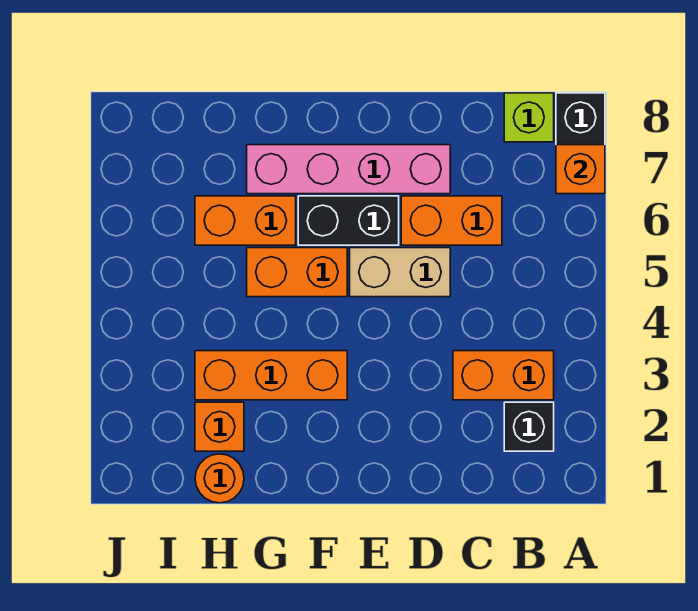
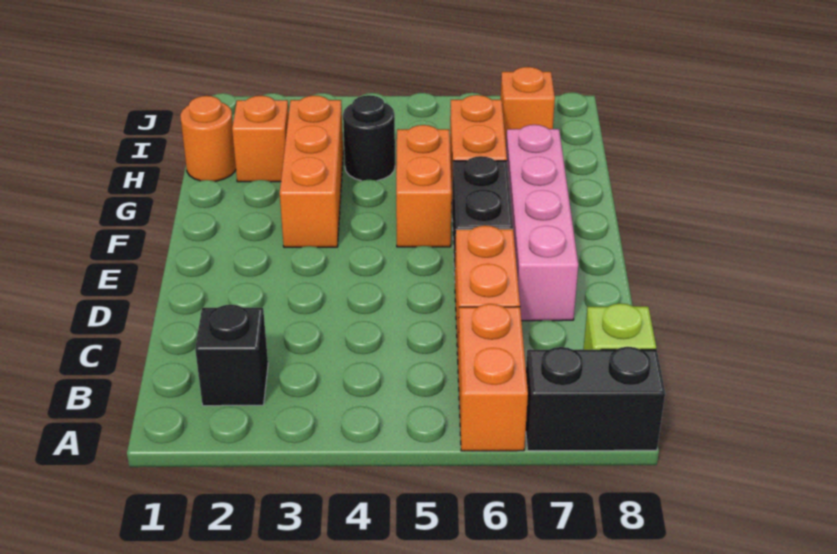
orange brick A7 level 2 -> orange brick I7 level 1
orange brick B3:C3 level 1 -> orange brick A6:B6 level 1
tan brick D5:E5 level 1 -> none
none -> black round brick H4 level 1

